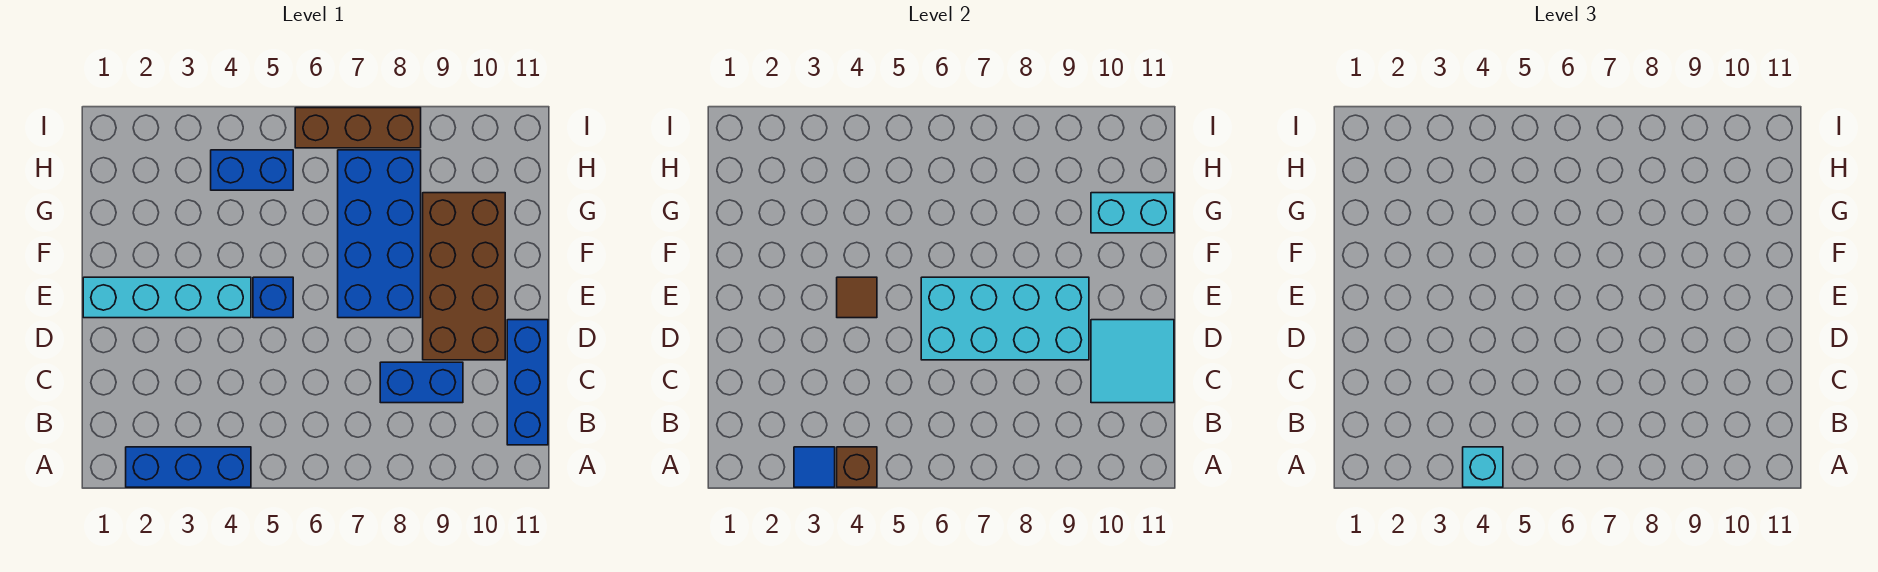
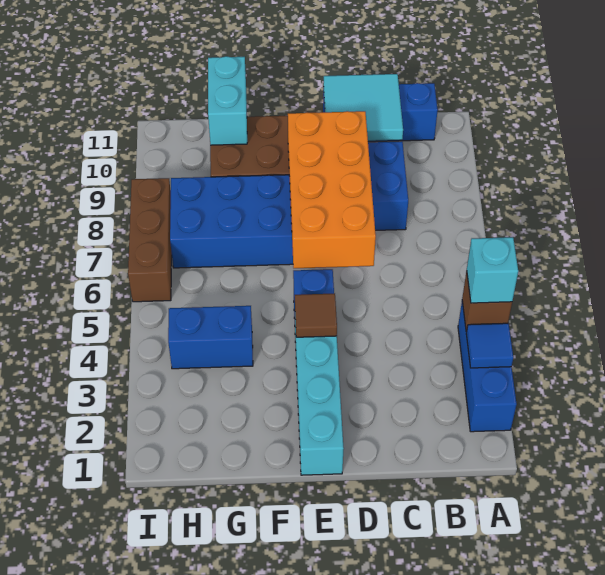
cyan brick D6:E9 level 2 -> orange brick D6:E9 level 2
blue brick H4:H5 level 1 -> blue brick G4:H4 level 1

